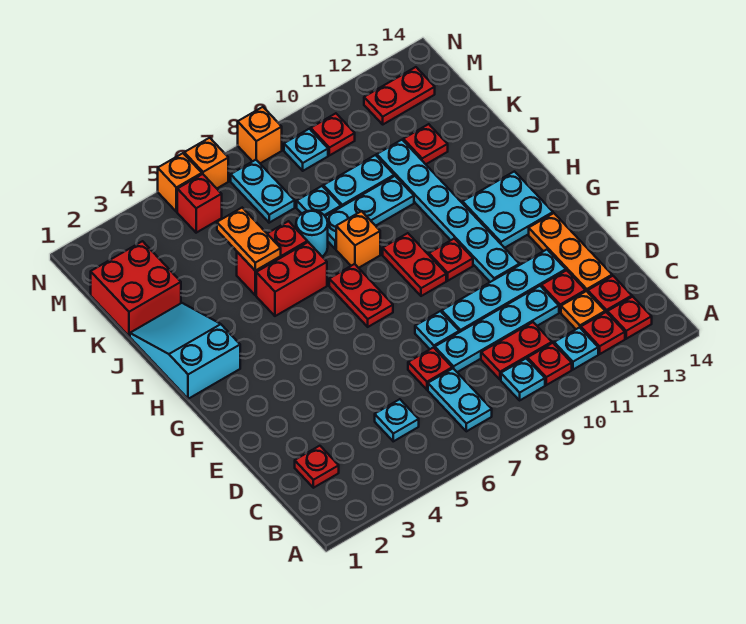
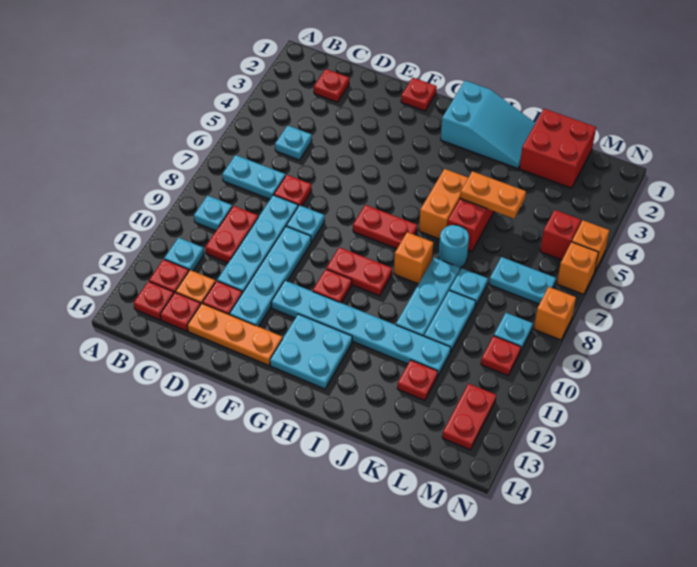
red plate B10 level 1 -> red plate F1 level 1
red brick I5:I6 level 1 -> orange brick I5:I6 level 1

